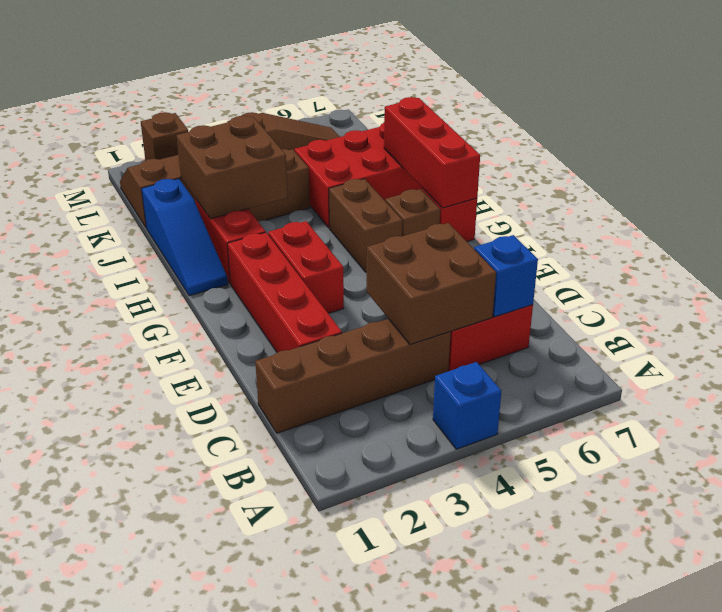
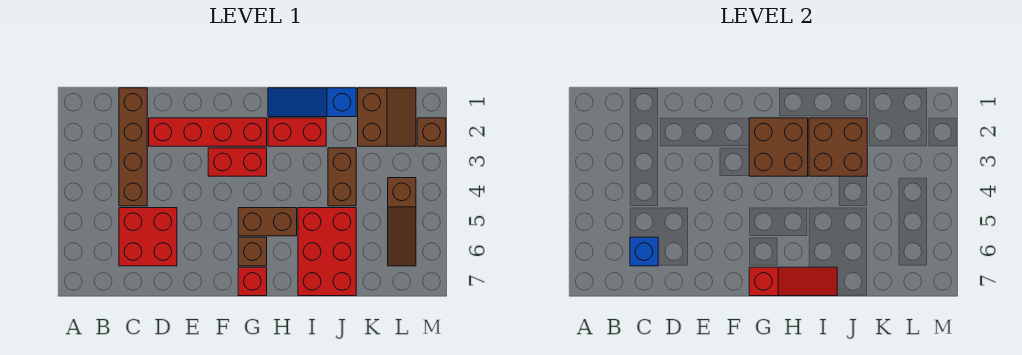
blue brick A4 level 1 -> none
brown brick C4:D5 level 2 -> brown brick G2:H3 level 2
red brick G7:I7 level 2 -> red slope G7:I7 level 2 top G

